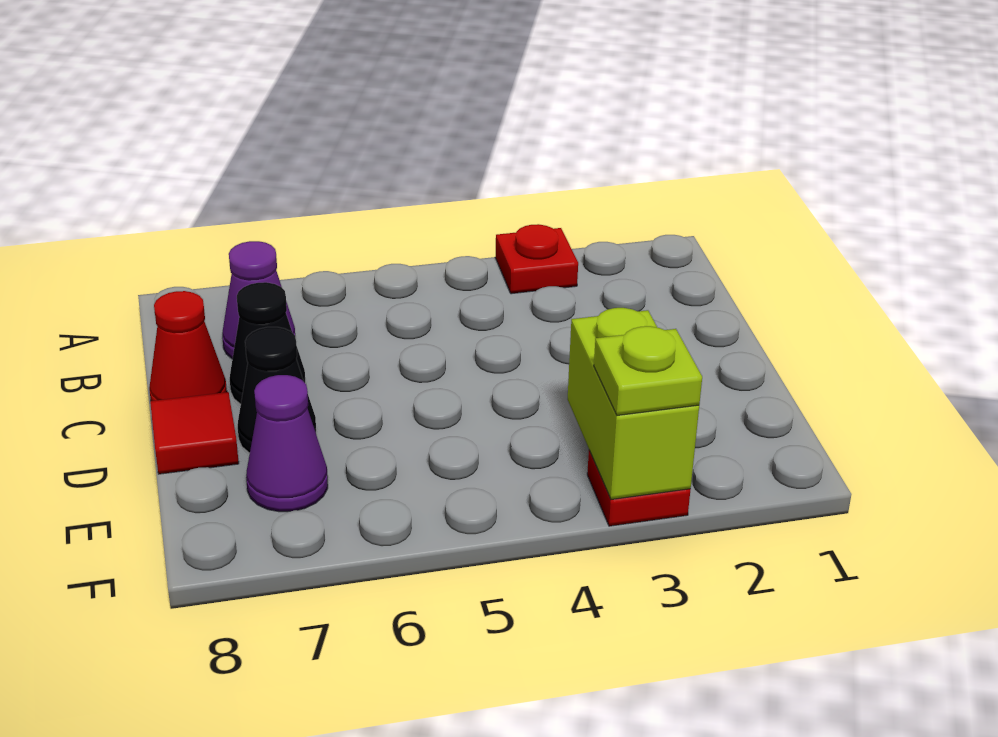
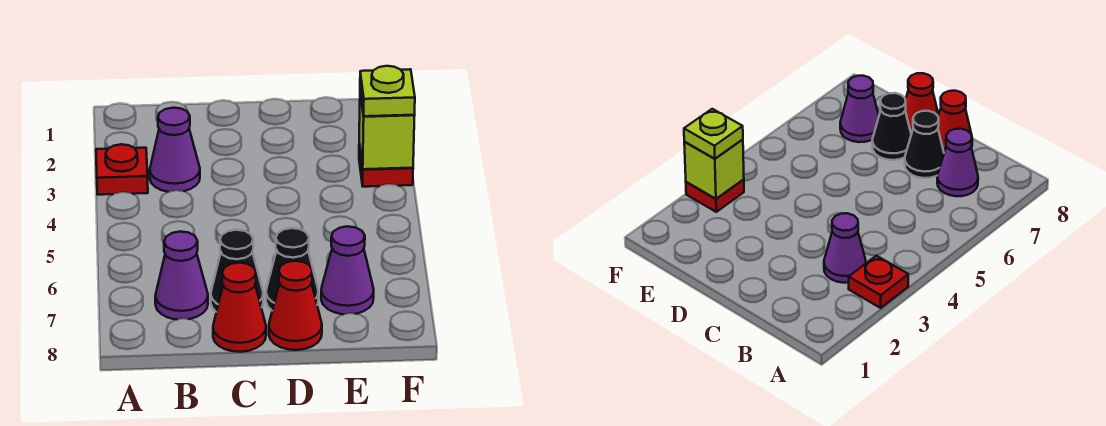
none -> purple cone B3 level 1
red tile D8 level 1 -> red cone D8 level 1
lime brick E3:F3 level 2 -> lime brick F3 level 2

